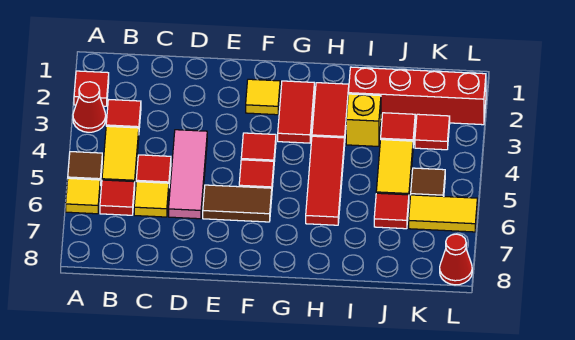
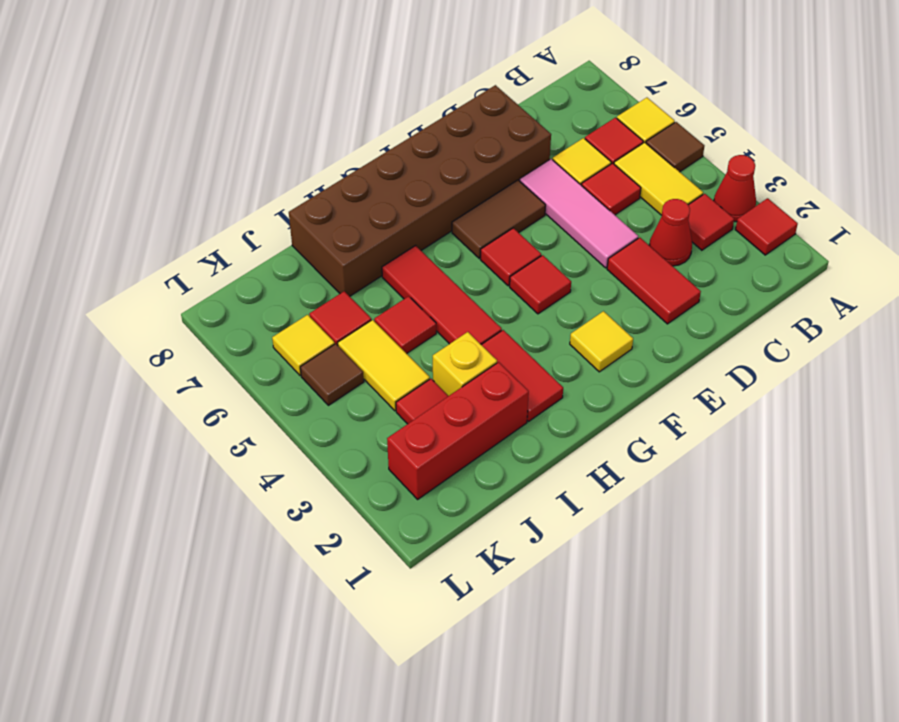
none -> brown brick D7:I8 level 1
red tile G2:G3 level 1 -> red tile D2:D3 level 1
red brick I2:L2 level 1 -> red brick I2:K2 level 1
red tile K3 level 1 -> red tile I5 level 1
yellow tile K6:L6 level 1 -> yellow tile K6 level 1
red cone L8 level 1 -> red cone C3 level 1

